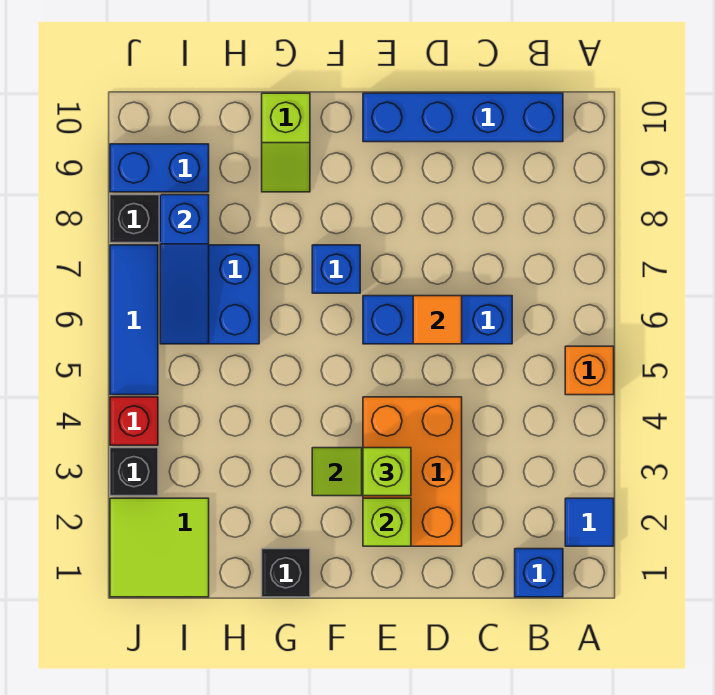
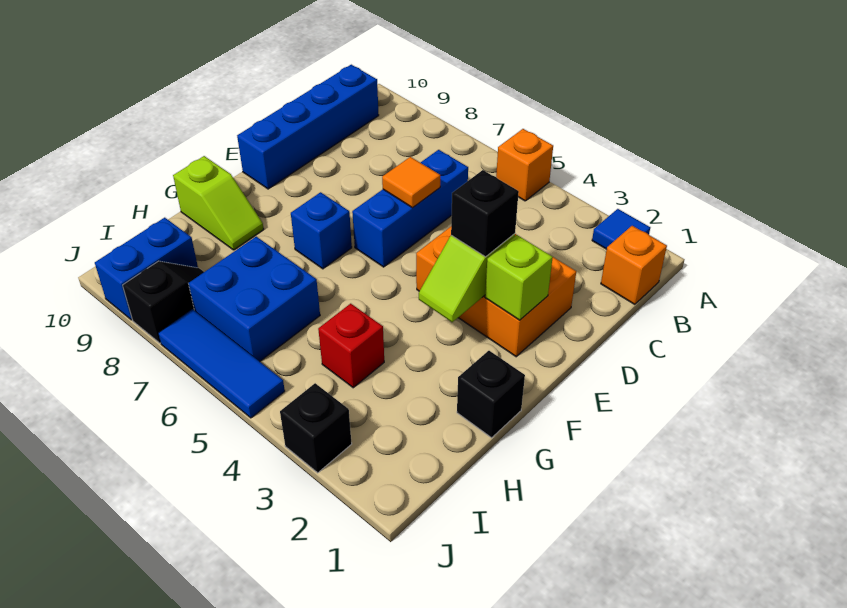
blue brick B1 level 1 -> orange brick B1 level 1
lime brick E3 level 3 -> black brick E3 level 3
lime tile I1:J2 level 1 -> none
blue slope I6:I8 level 2 top 8 -> none
red brick J4 level 1 -> red brick H4 level 1

